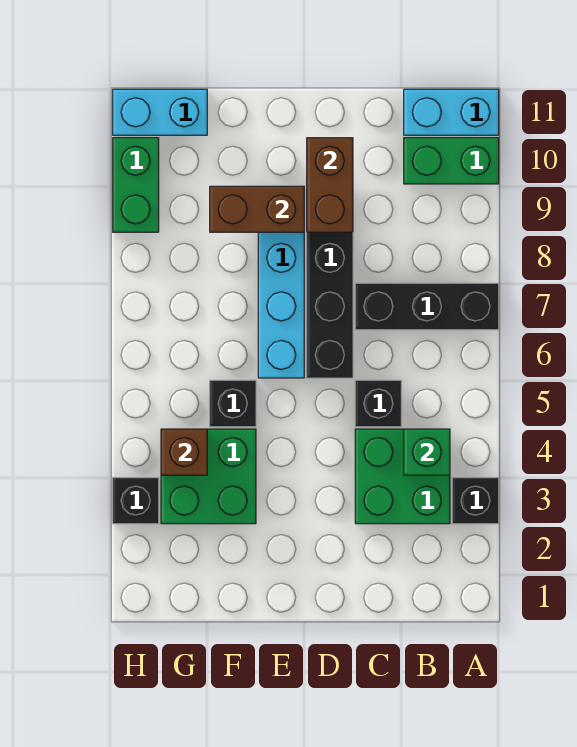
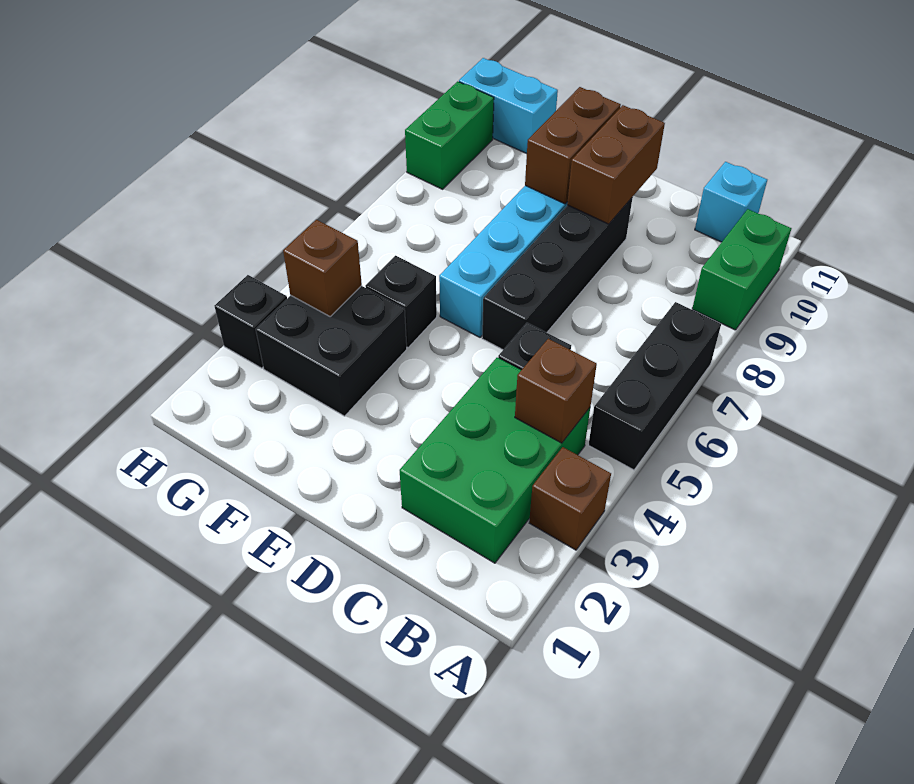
black brick A3 level 1 -> brown brick A3 level 1
black brick A7:C7 level 1 -> black brick A5:A7 level 1
green brick A10:B10 level 1 -> green brick A9:A10 level 1
cyan brick A11:B11 level 1 -> cyan brick B11 level 1
green brick B3:C4 level 1 -> green brick B2:C4 level 1
green brick B4 level 2 -> brown brick B4 level 2
brown brick E9:F9 level 2 -> brown brick E9:E10 level 2
green brick F3:G4 level 1 -> black brick F3:G4 level 1

